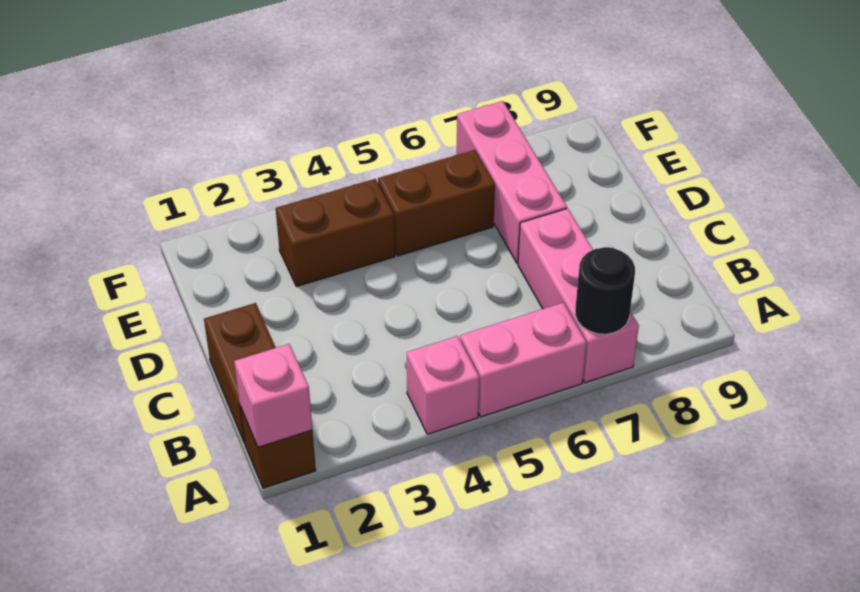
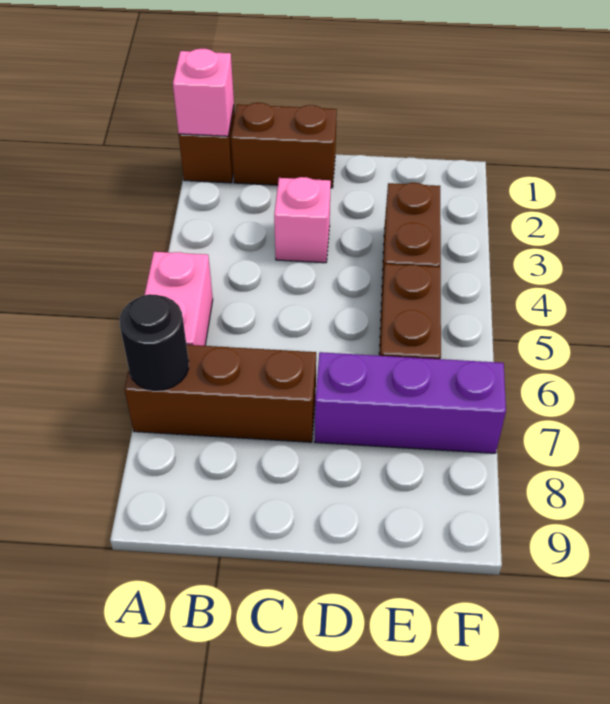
pink brick A4 level 1 -> pink brick C3 level 1
pink brick A7:C7 level 1 -> brown brick A7:C7 level 1
pink brick D7:F7 level 1 -> purple brick D7:F7 level 1

